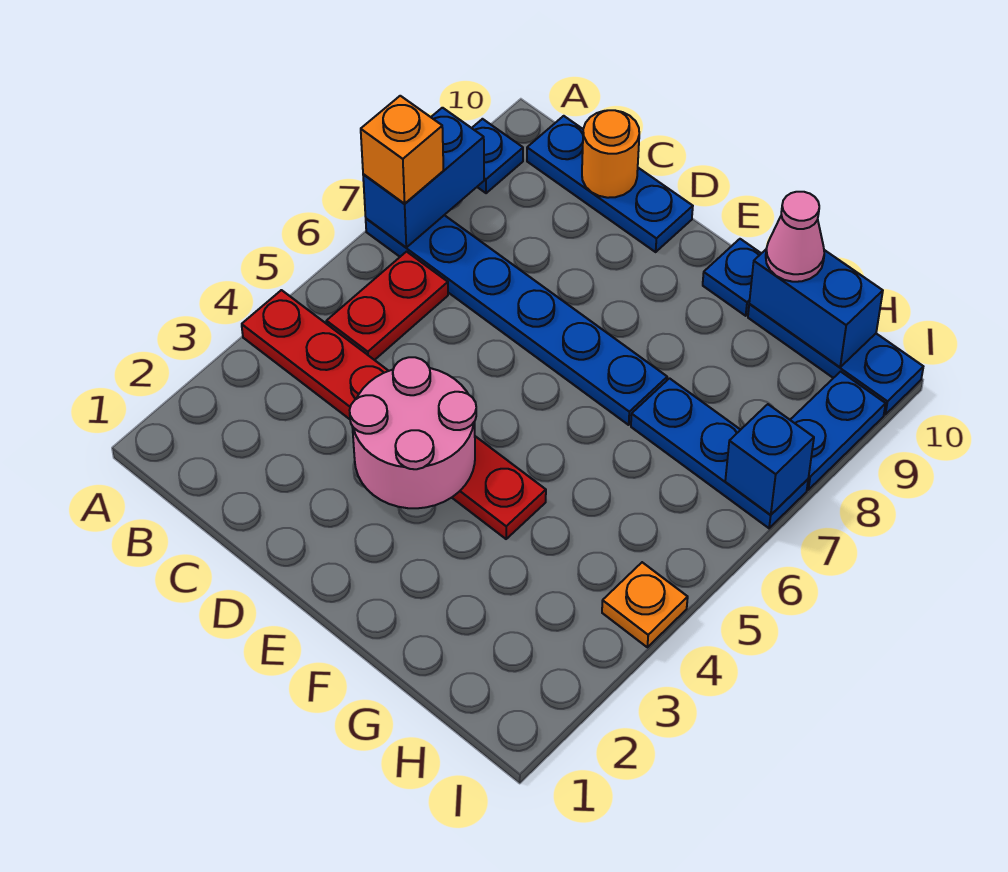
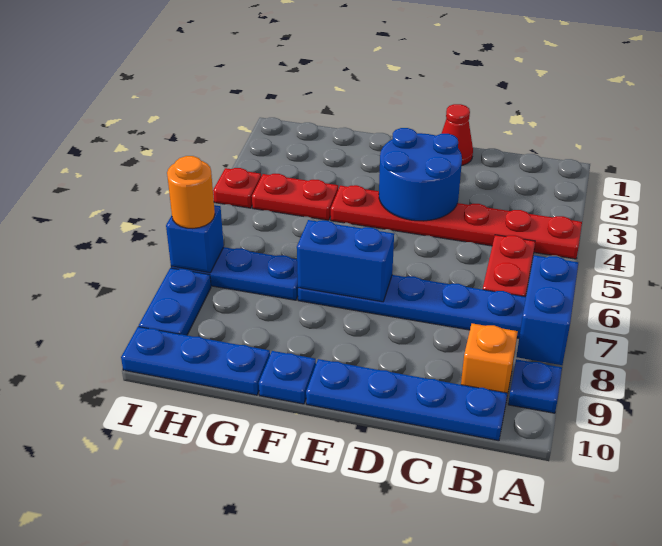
orange brick A7 level 3 -> orange brick B9 level 1
blue plate B10:D10 level 1 -> blue plate B10:E10 level 1
orange round brick C10 level 2 -> orange round brick I7 level 3
none -> red cone D1 level 1
pink round brick D3:E4 level 2 -> blue round brick D3:E4 level 2
none -> red plate G4:H4 level 1
blue brick G10:H10 level 2 -> blue brick E7:F7 level 2
pink cone G10 level 3 -> none
orange plate I4 level 1 -> red plate I4 level 1

